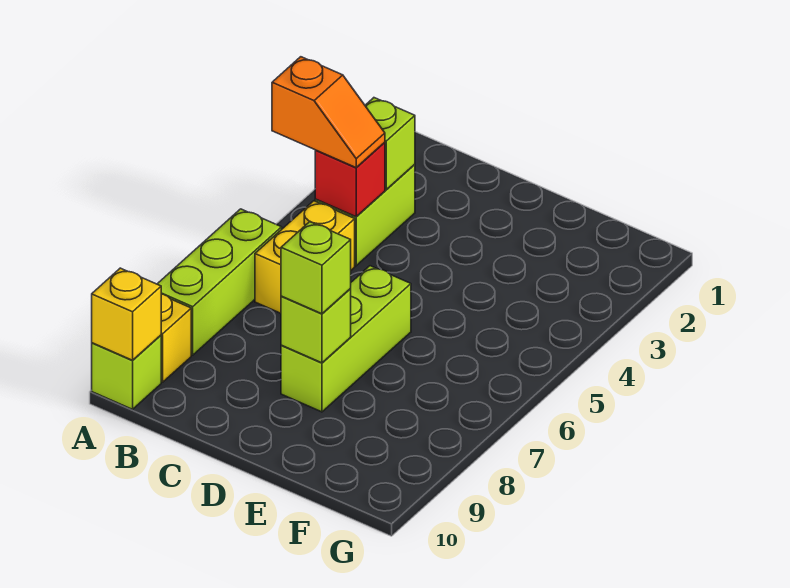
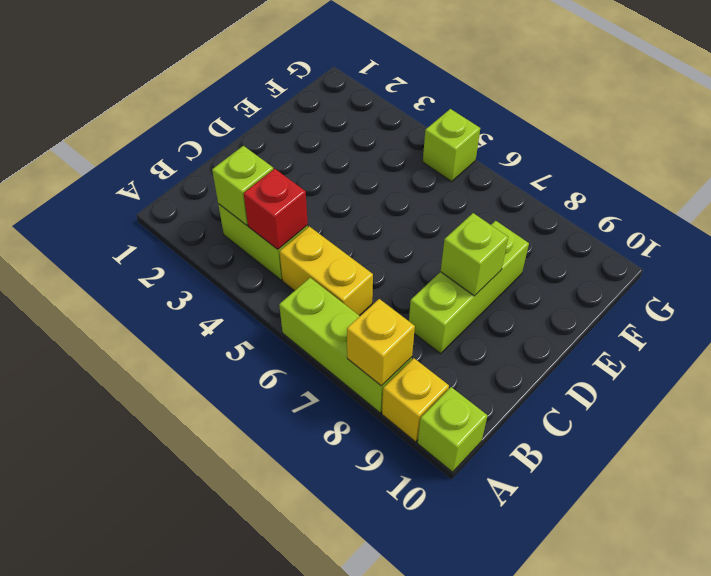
orange slope A4:B4 level 3 top A -> none
yellow brick A10 level 2 -> yellow brick A8 level 2
lime brick D6:D8 level 1 -> lime brick C8:E8 level 1
lime brick D8 level 3 -> lime brick G5 level 1

